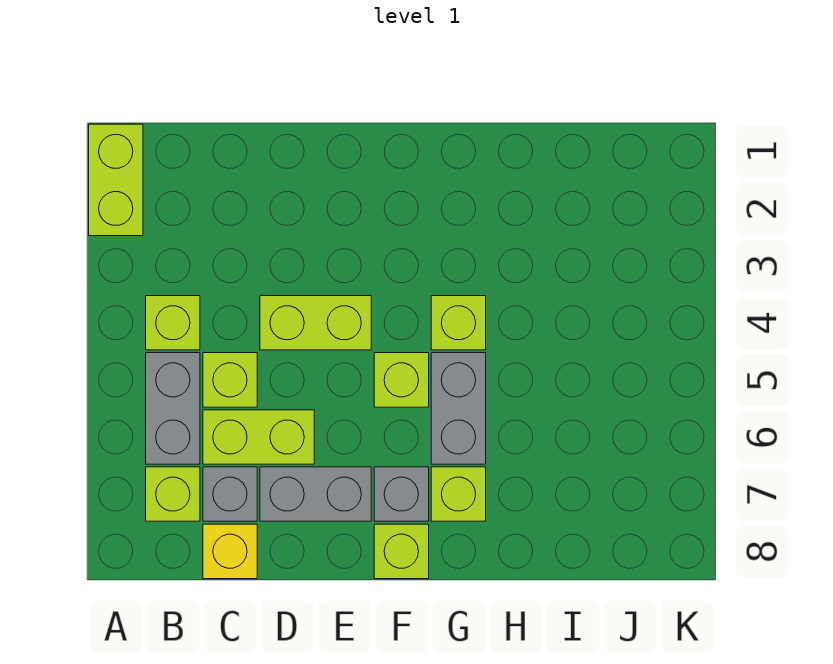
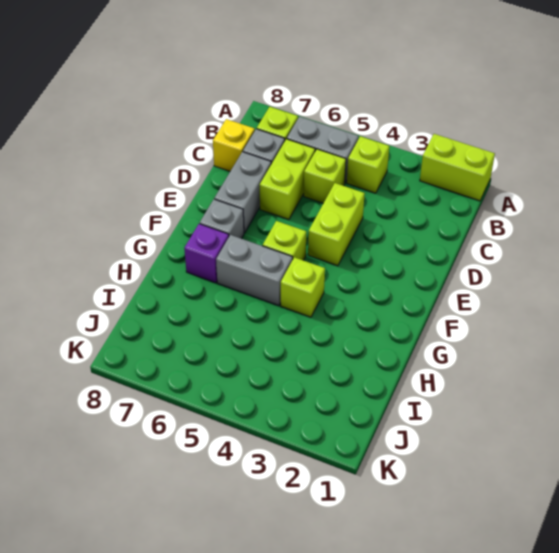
lime brick F8 level 1 -> none
lime brick G7 level 1 -> purple brick G7 level 1

